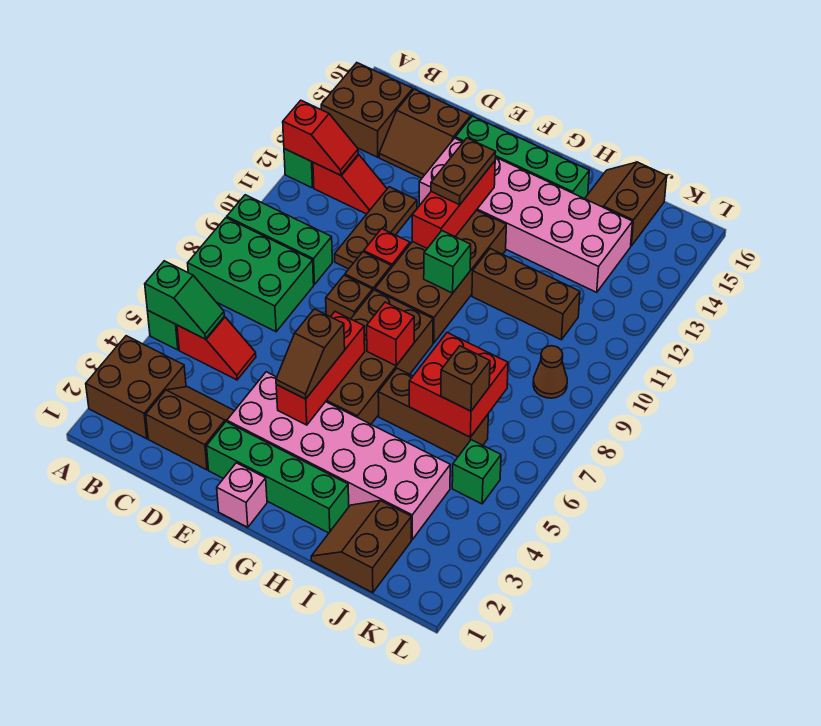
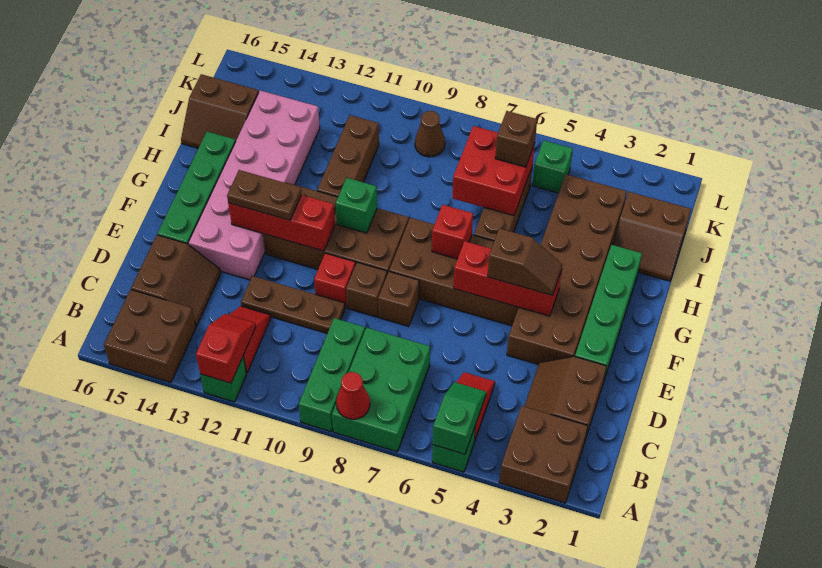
none -> red cone A8 level 2
pink brick E3:J4 level 1 -> brown brick E3:J4 level 1
pink brick F1 level 1 -> none

